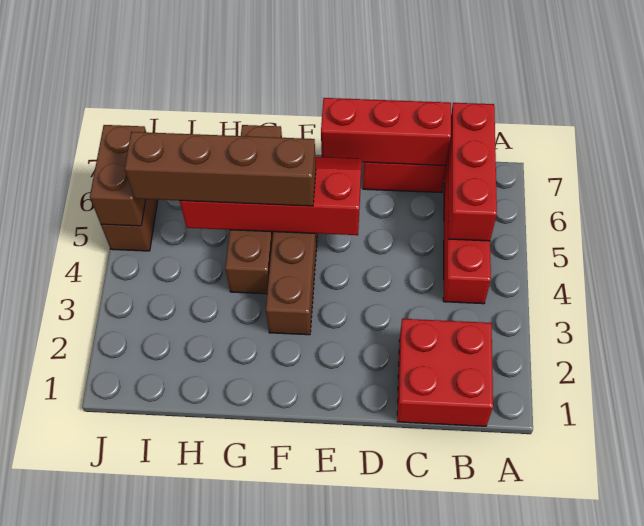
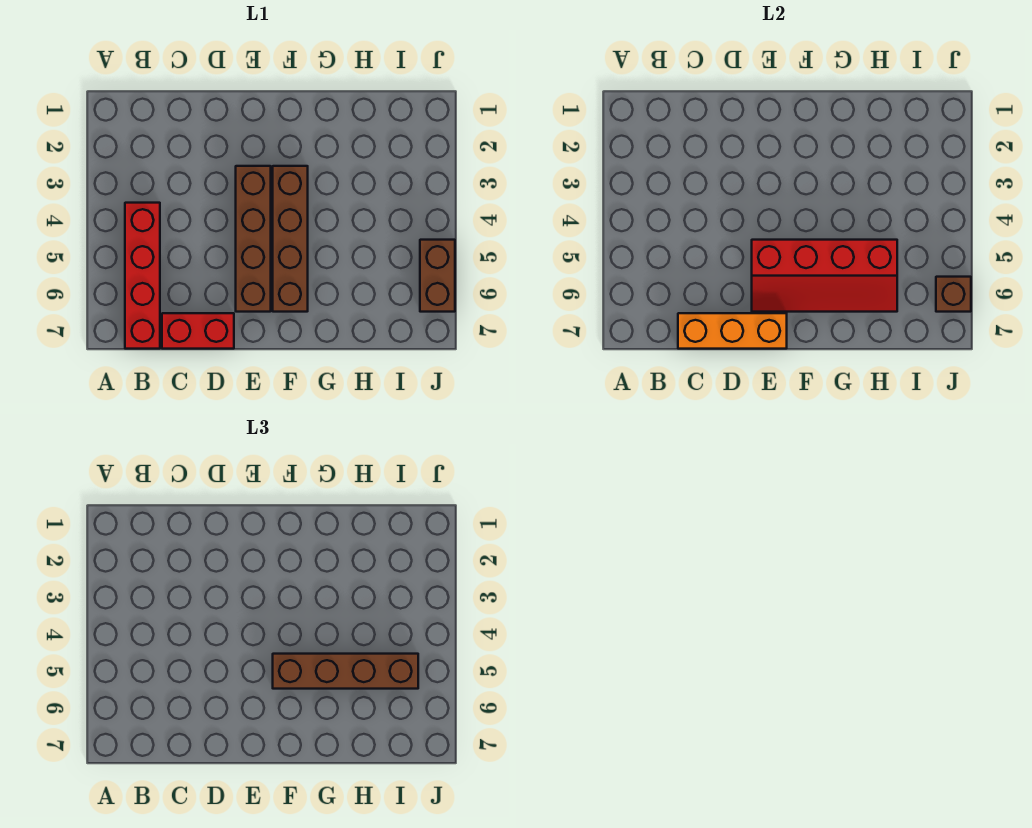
red brick B1:C2 level 1 -> none
red brick B5:B7 level 2 -> none
red brick C7:E7 level 2 -> orange brick C7:E7 level 2
brown brick G4:G7 level 1 -> brown brick E3:E6 level 1
brown brick J5:J6 level 2 -> brown brick J6 level 2

